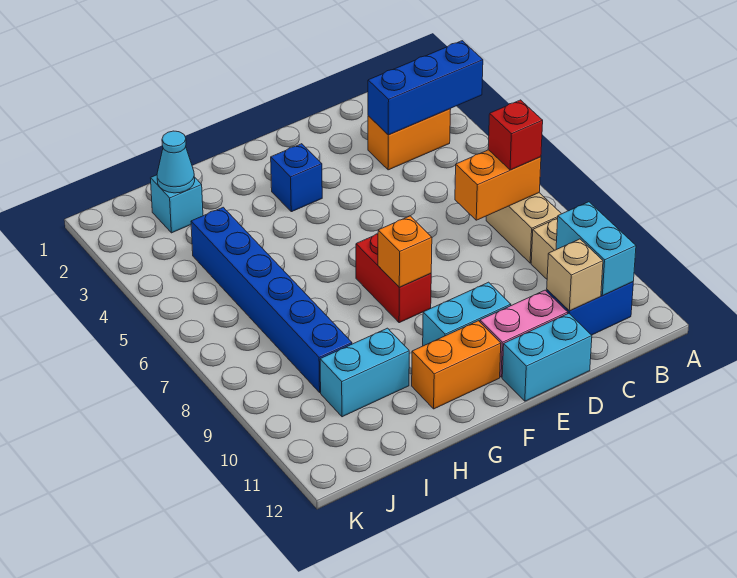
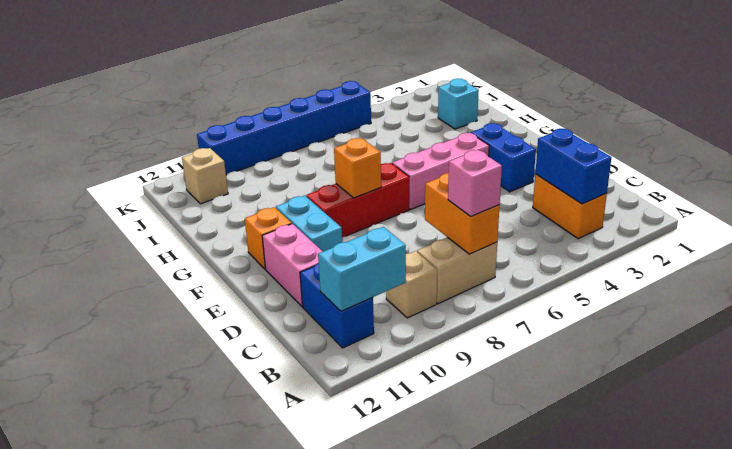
blue brick A3:C3 level 2 -> blue brick B3:C3 level 2
red brick B7 level 3 -> pink brick B7 level 3
tan brick C11 level 2 -> tan brick J11 level 1
cyan brick D12:E12 level 1 -> none
blue brick F3 level 1 -> blue brick E3:F3 level 1
none -> pink brick F4:F6 level 1
red brick F7:F8 level 1 -> red brick F7:F9 level 1
orange brick F11:G11 level 1 -> orange brick F11 level 1
cyan brick H10:I10 level 1 -> none
cyan cone I2 level 2 -> none
blue brick I4:I9 level 1 -> blue brick K5:K10 level 1

